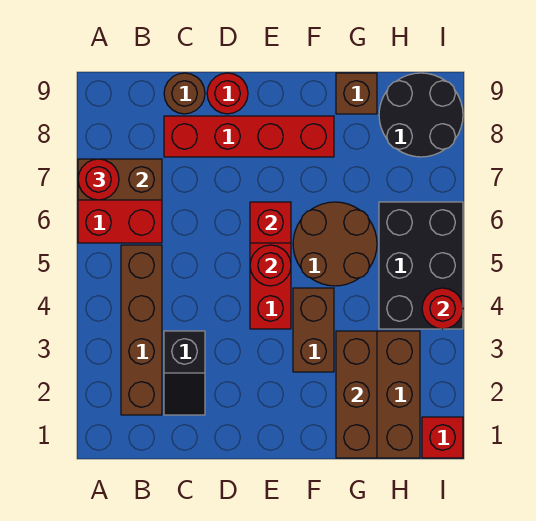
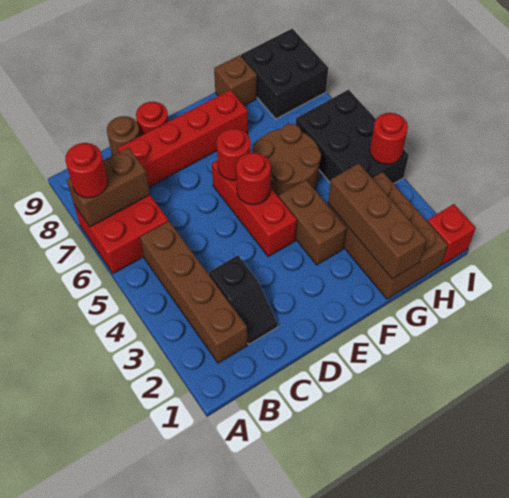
red brick E6 level 2 -> red round brick E6 level 2
black round brick H8:I9 level 1 -> black brick H8:I9 level 1

